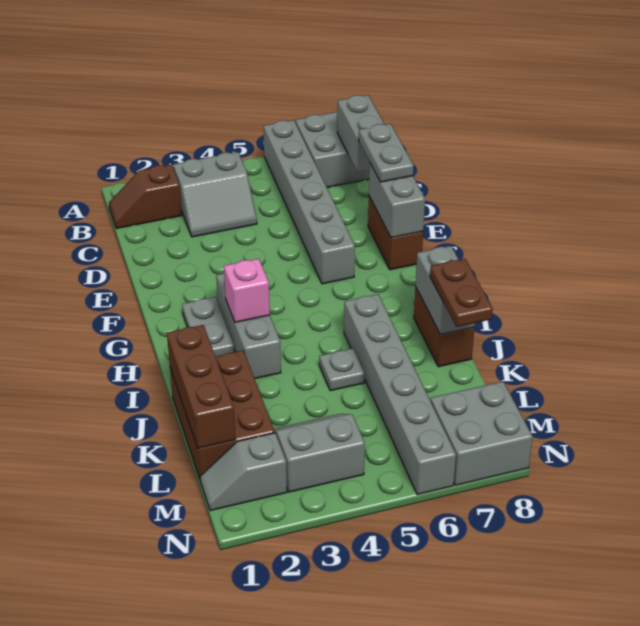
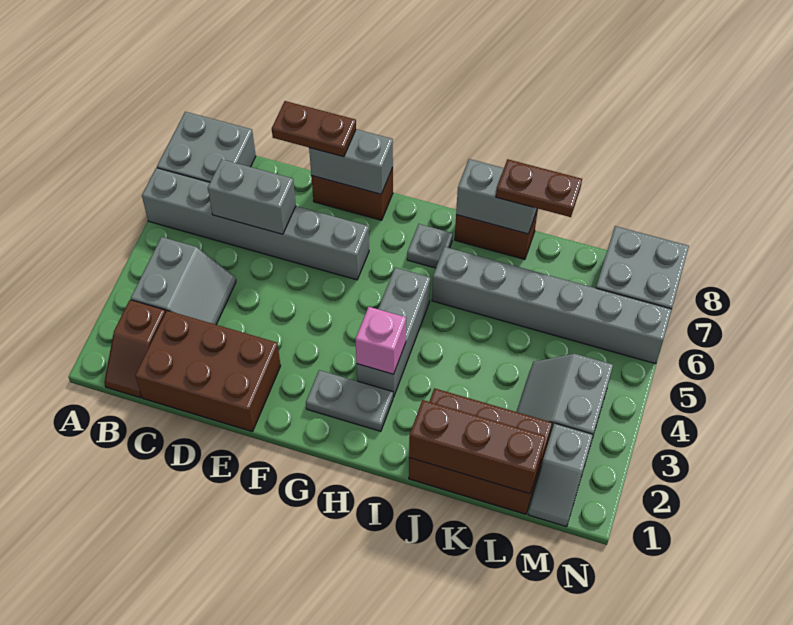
grey brick B8:C8 level 2 -> grey brick C6:D6 level 2
none -> brown brick C1:E2 level 1
grey plate D8:E8 level 3 -> brown plate D8:E8 level 3
grey brick G3:I3 level 1 -> grey brick H3:H5 level 1
grey plate J5 level 1 -> grey plate H7 level 1

